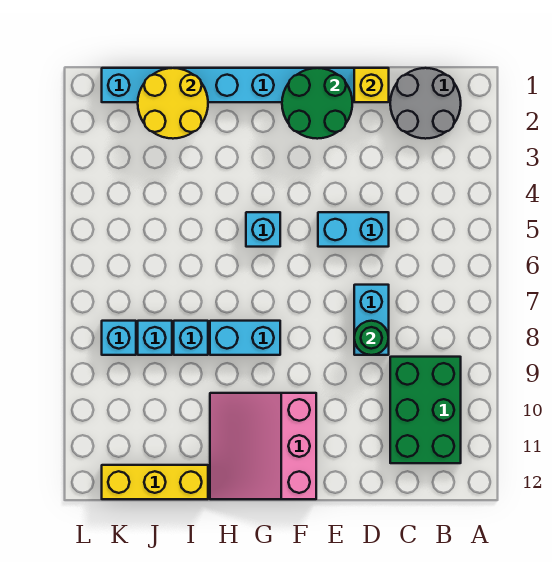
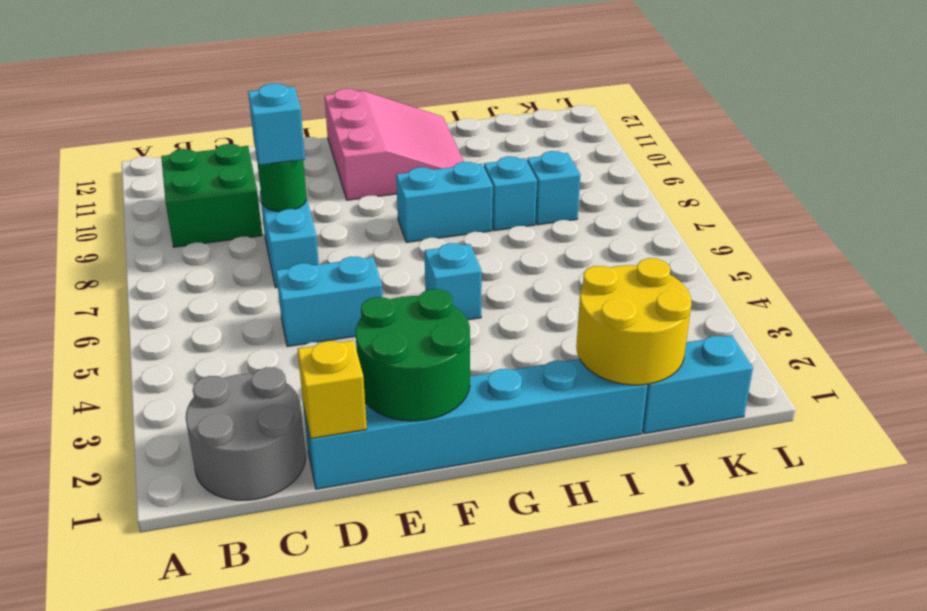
green brick B9:C11 level 1 -> green brick B9:C10 level 1
yellow brick I12:K12 level 1 -> none
cyan brick K8 level 1 -> cyan brick D8 level 3

